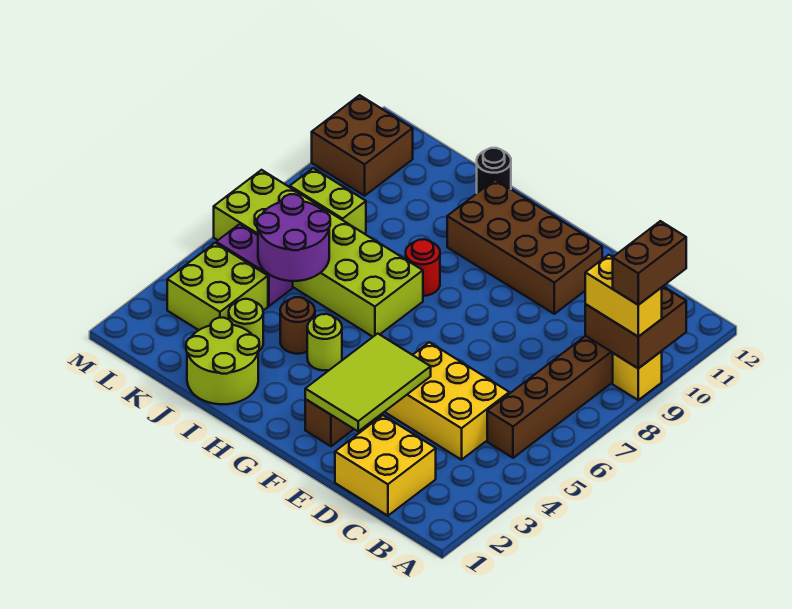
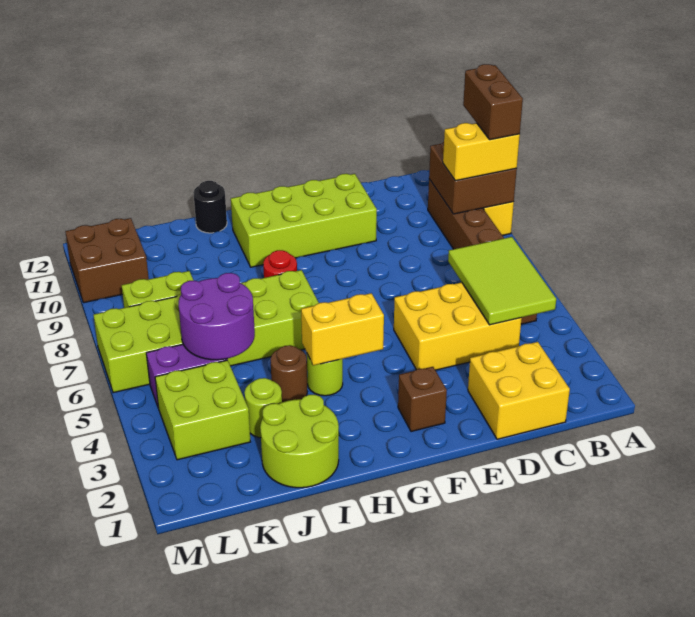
lime tile E2:F4 level 2 -> lime tile B4:C6 level 2
brown brick E10:H11 level 1 -> lime brick E10:H11 level 1
none -> yellow brick G4:H4 level 2

